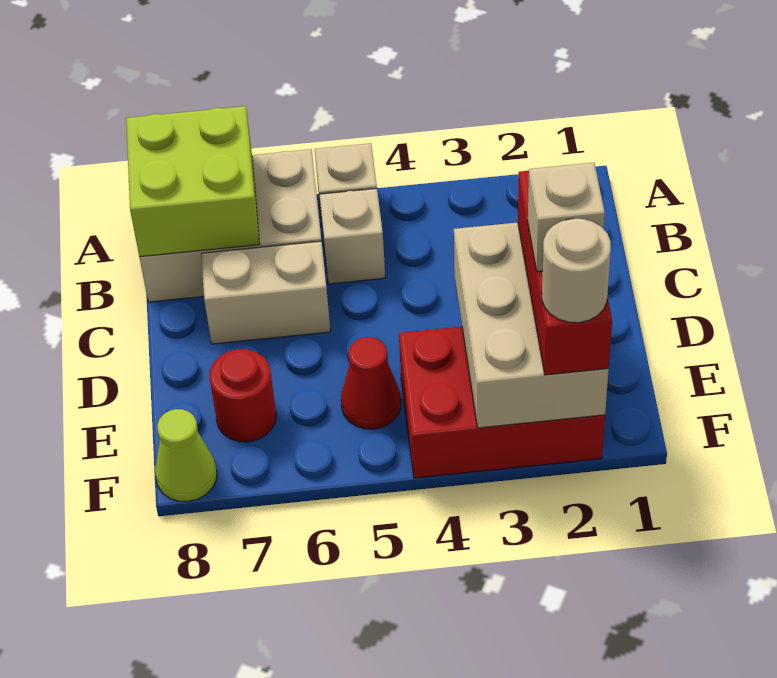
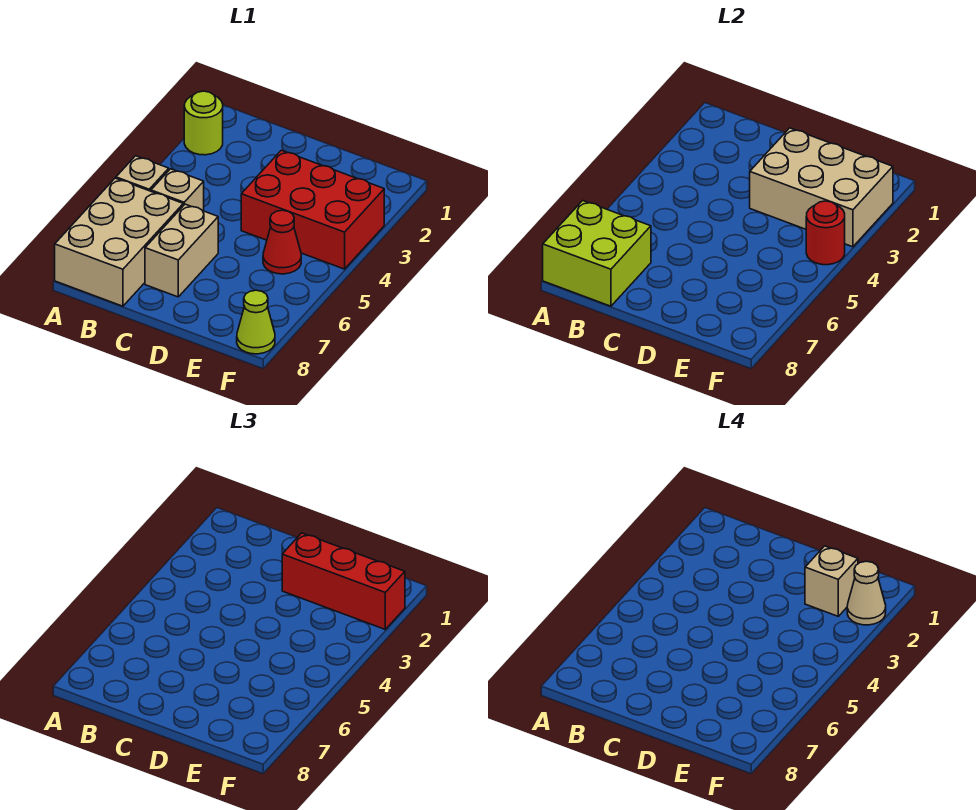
none -> lime round brick A2 level 1
red brick E2:F4 level 1 -> red brick D3:F4 level 1
red round brick E7 level 1 -> red round brick F4 level 2
tan round brick F2 level 4 -> tan cone F2 level 4

